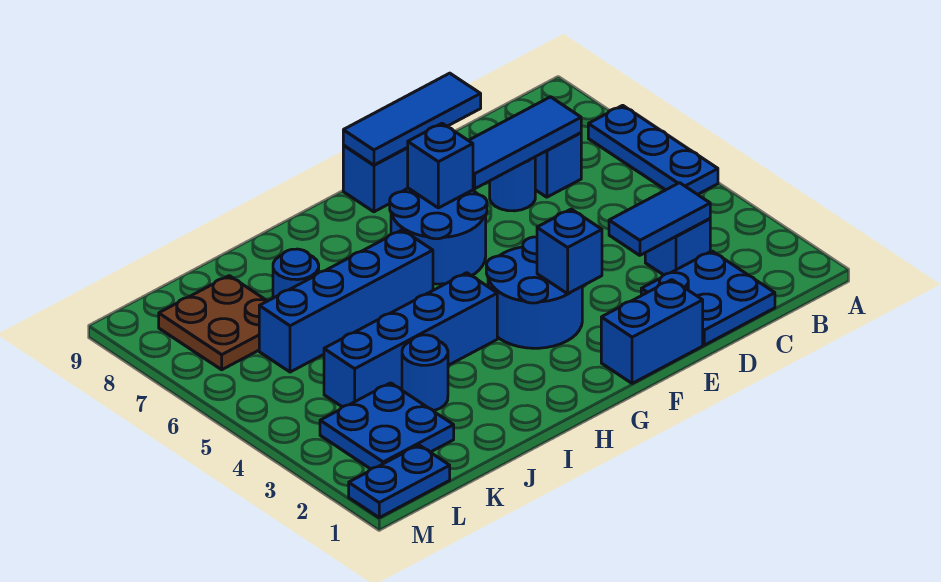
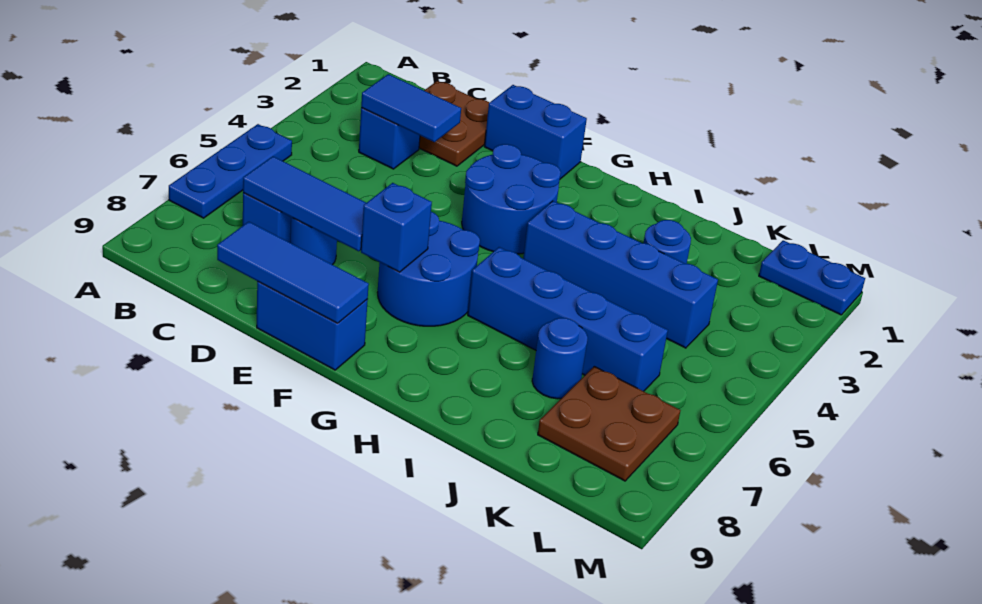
blue plate C1:D2 level 1 -> brown plate C1:D2 level 1
blue brick F3 level 2 -> none
blue plate K2:L3 level 1 -> none

